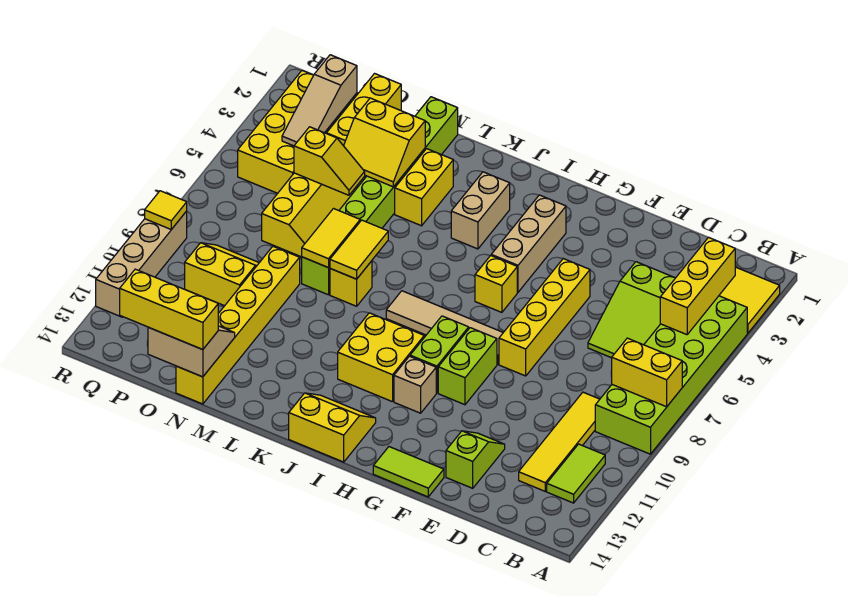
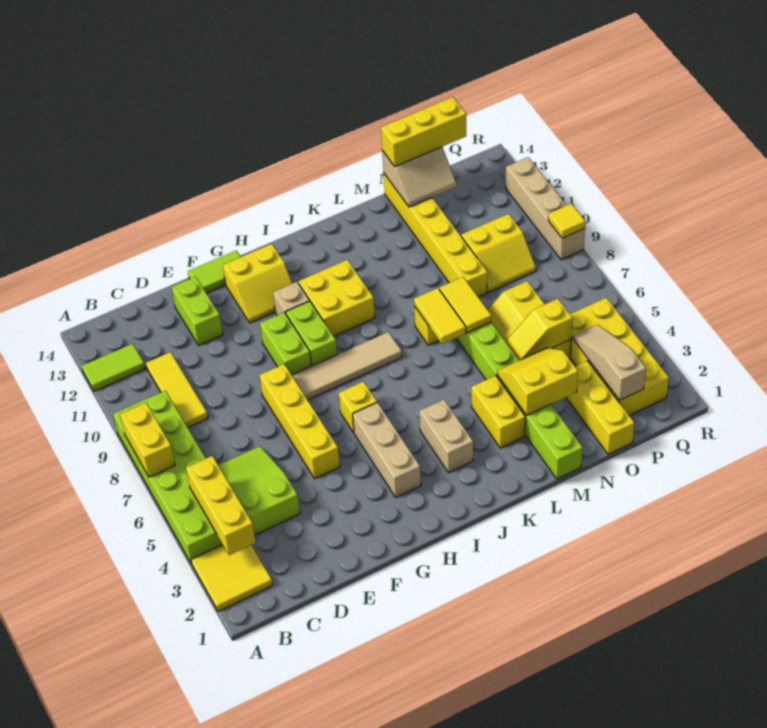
yellow brick A8:B8 level 2 -> yellow brick A7:A8 level 2
lime tile B11:B12 level 1 -> lime tile A12:B12 level 1
yellow tile C9:C12 level 1 -> yellow tile C9:C11 level 1
lime slope E12:E13 level 1 top 13 -> lime brick E12:E13 level 1
yellow slope I13:J14 level 1 top 14 -> yellow slope G12:H13 level 1 top 13

